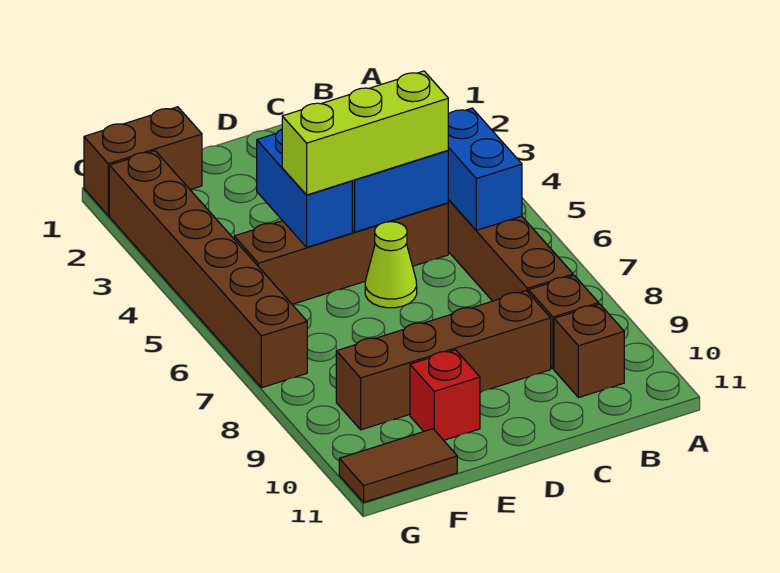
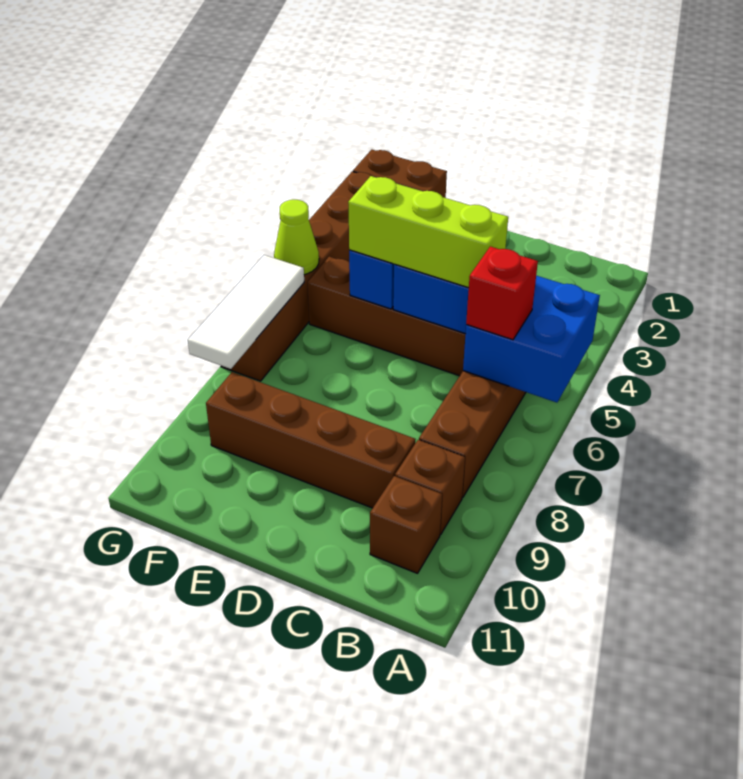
blue brick B5:B6 level 2 -> blue brick A5:B6 level 2
lime cone D6 level 1 -> lime cone G5 level 2
red brick E10 level 1 -> red brick B6 level 3
brown tile F11:G11 level 1 -> none
none -> white tile G6:G8 level 2

